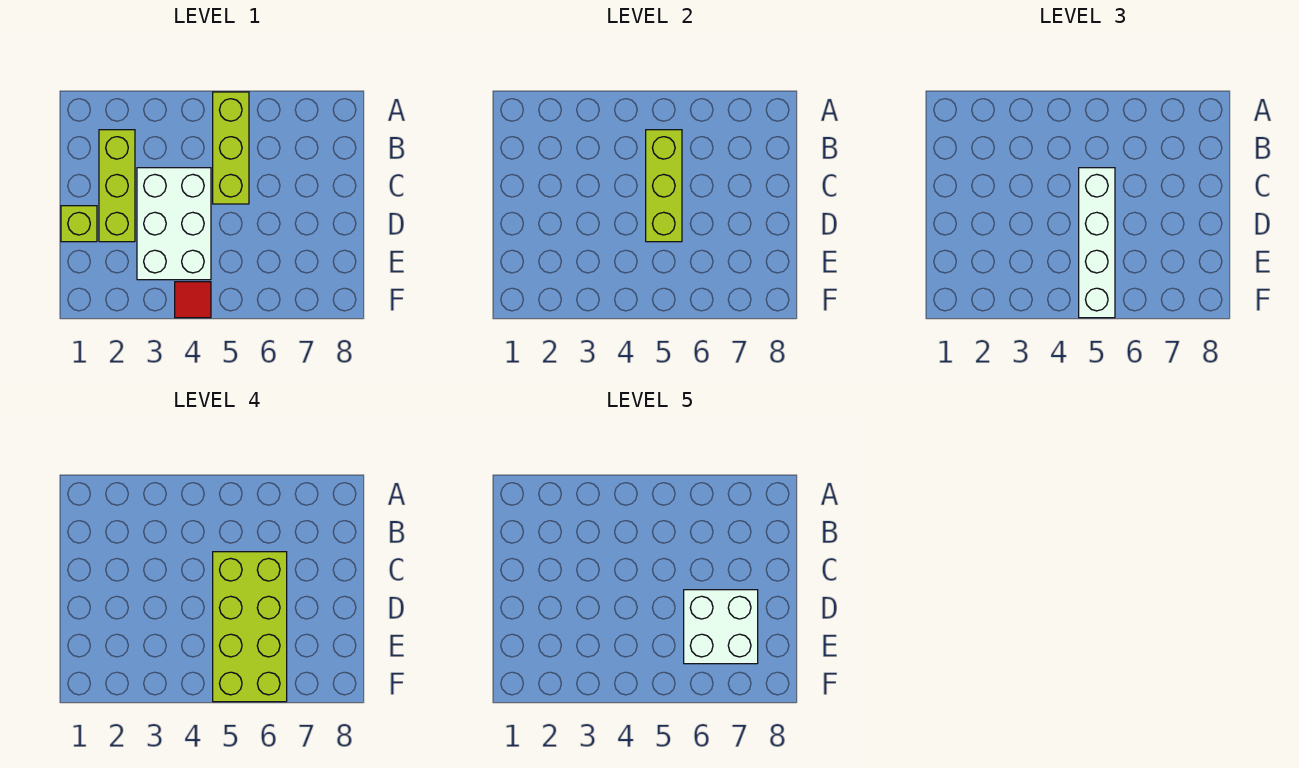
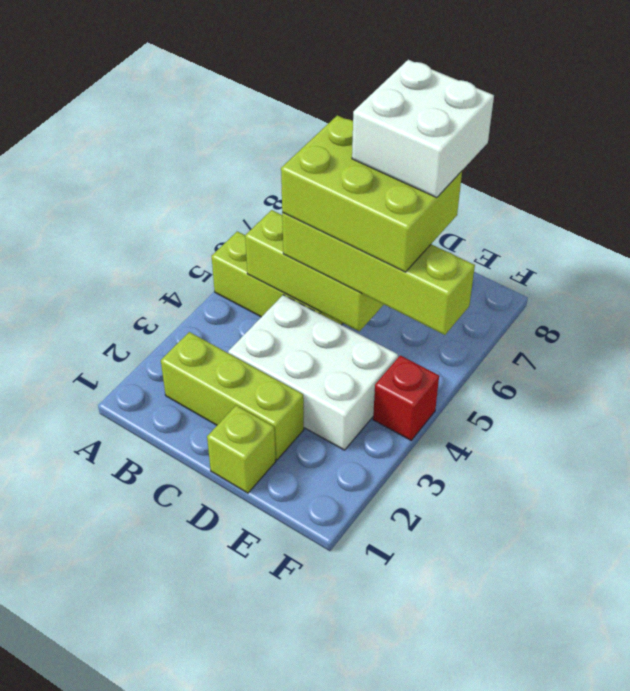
white brick C5:F5 level 3 -> lime brick C5:F5 level 3
lime brick C5:F6 level 4 -> lime brick C5:E6 level 4
red tile F4 level 1 -> red brick F4 level 1

